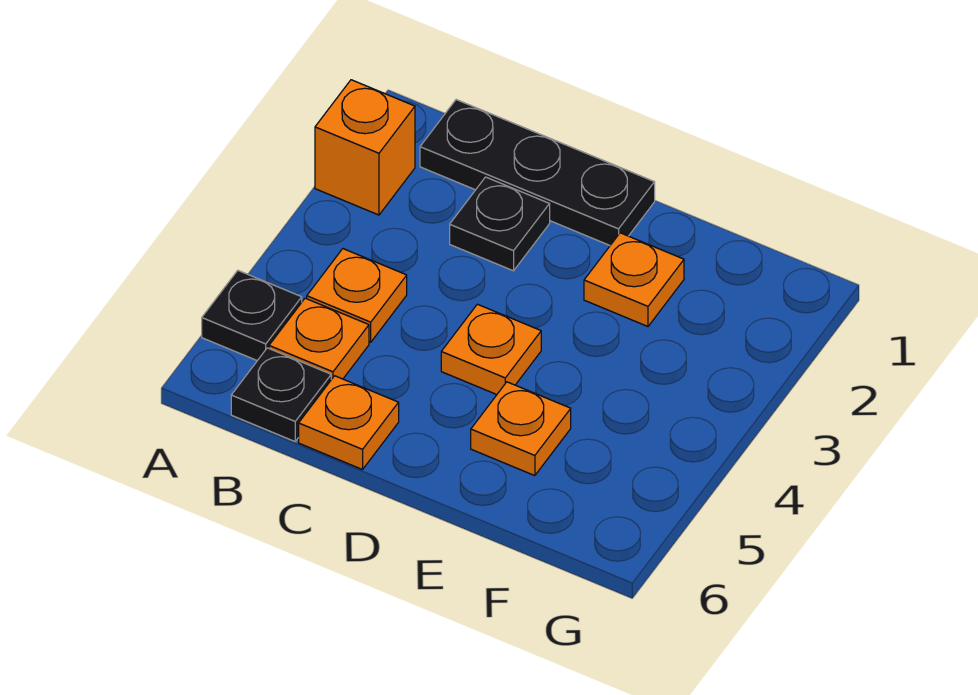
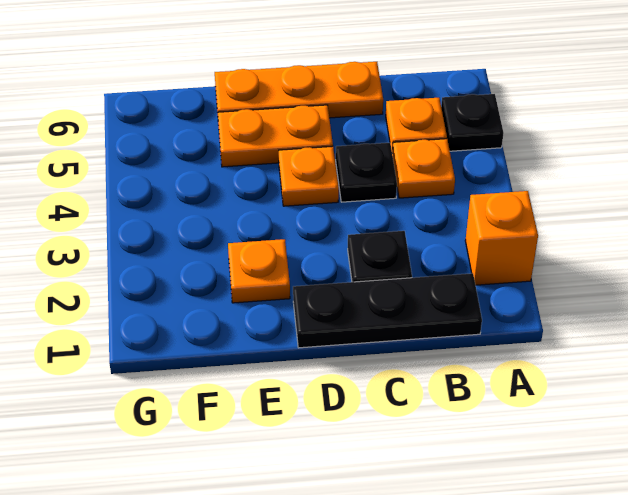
black plate B6 level 1 -> black plate C4 level 1
orange plate C6 level 1 -> orange plate C6:E6 level 1
orange plate E5 level 1 -> orange plate D5:E5 level 1

